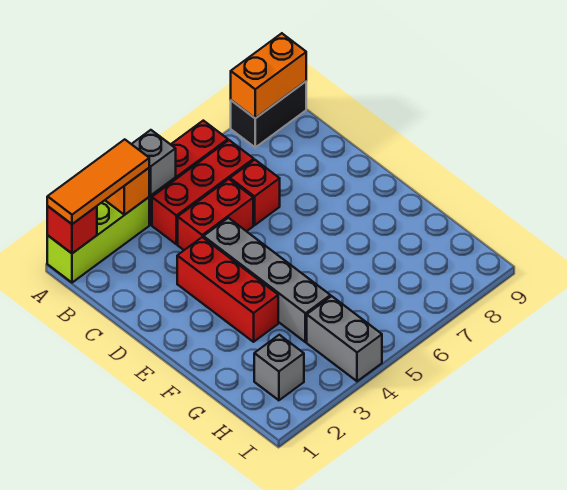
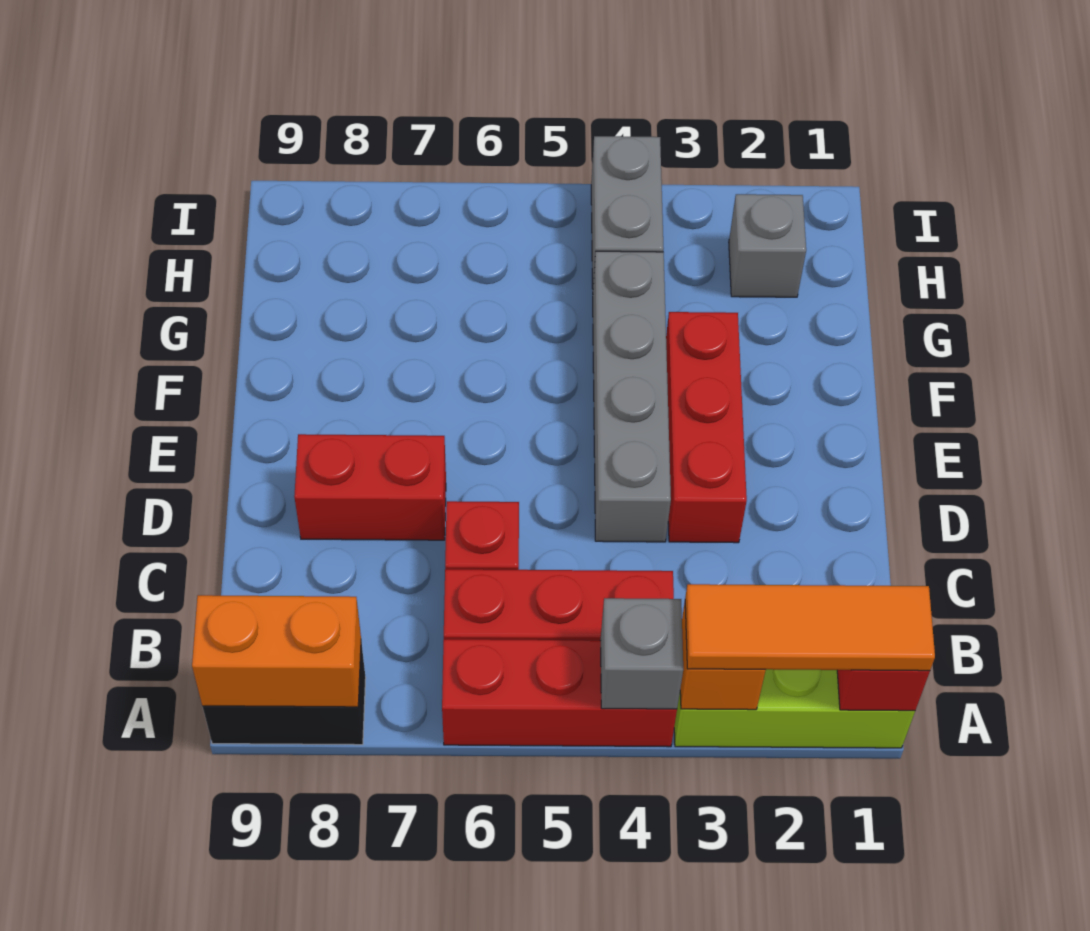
red brick C4:C5 level 1 -> red brick D7:D8 level 1

